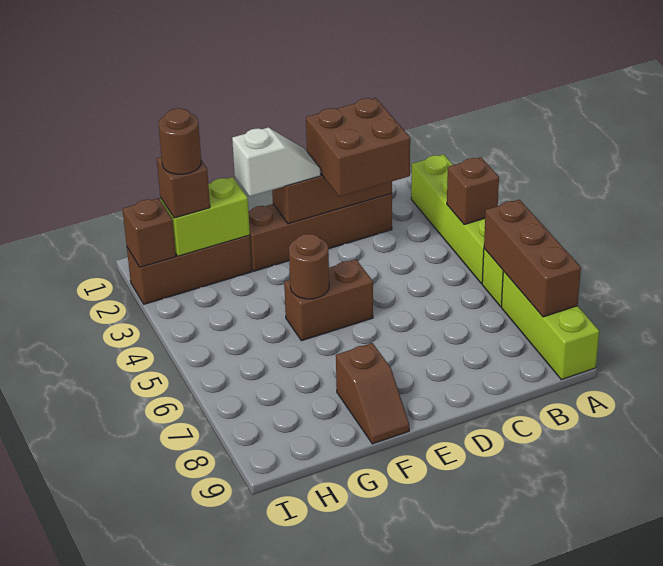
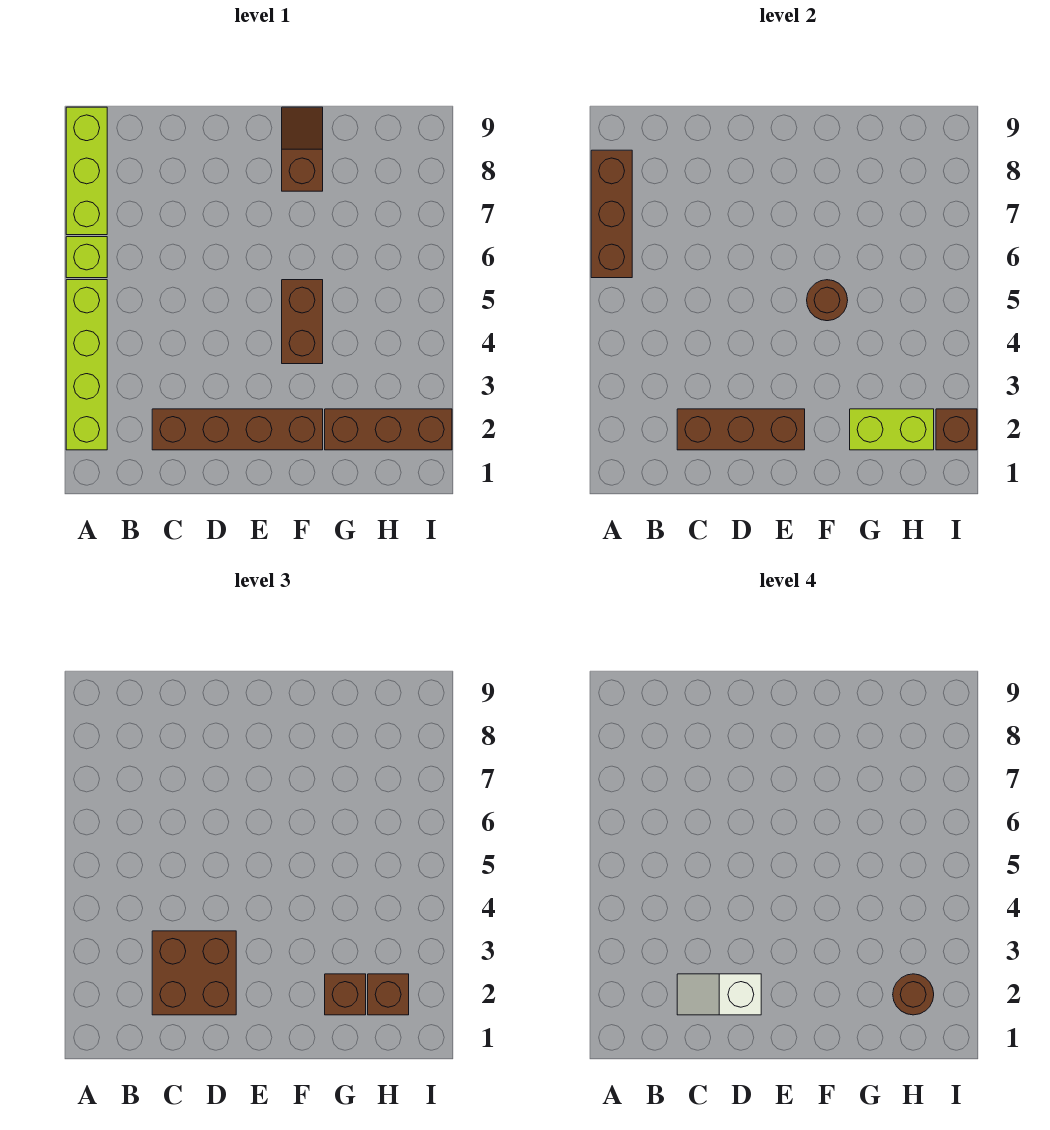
brown brick A4 level 2 -> brown brick G2 level 3
white slope E2:F2 level 3 top F -> white slope C2:D2 level 4 top D
brown brick E5:F5 level 1 -> brown brick F4:F5 level 1

